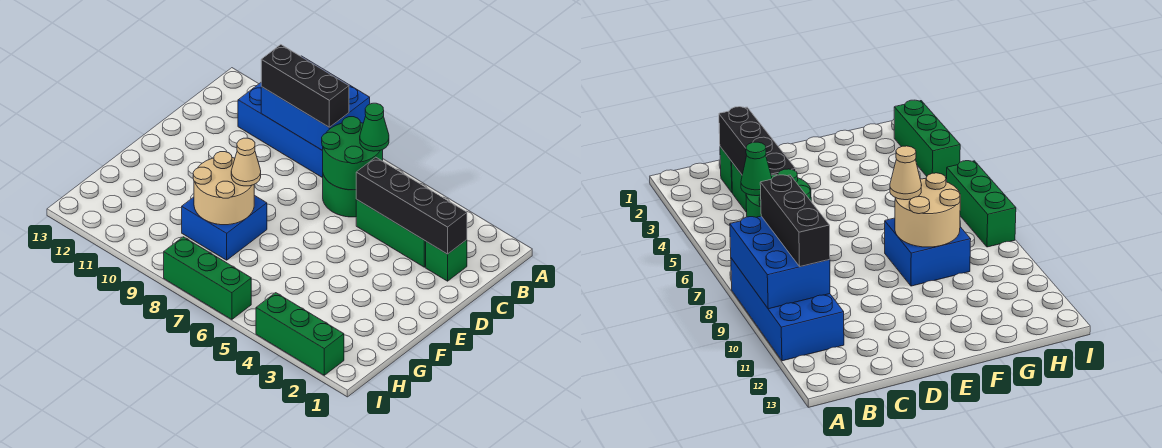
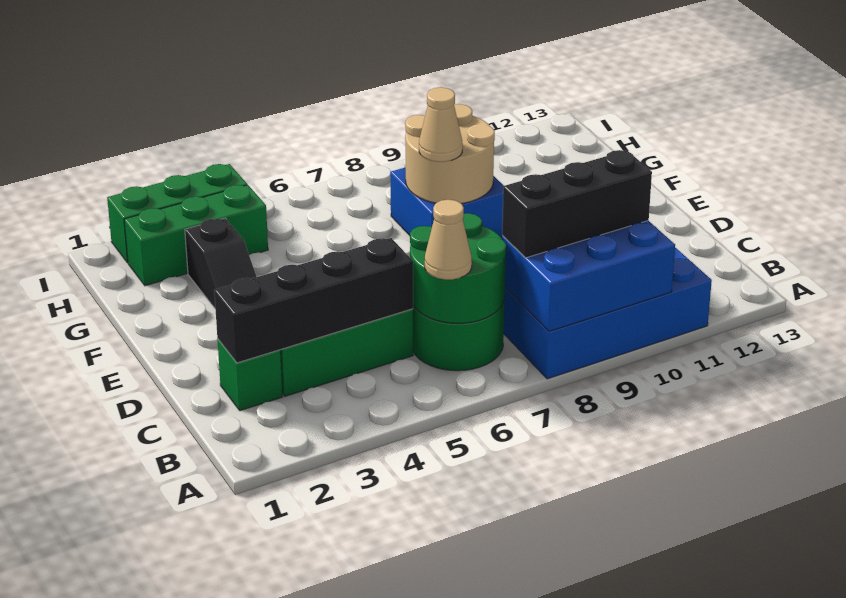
green cone B6 level 3 -> tan cone B6 level 3
none -> black slope F3:G3 level 1 top G
green brick I6:I8 level 1 -> green brick H2:H4 level 1

